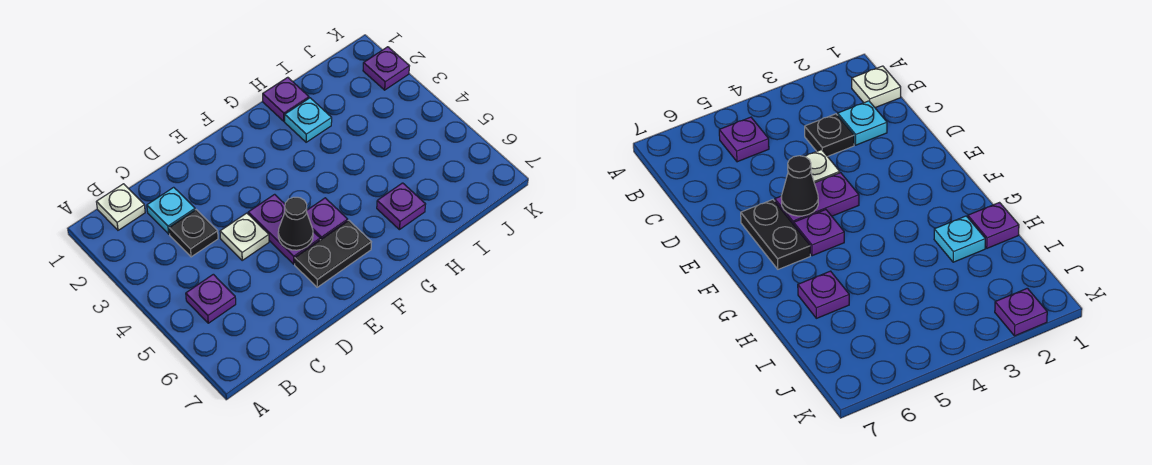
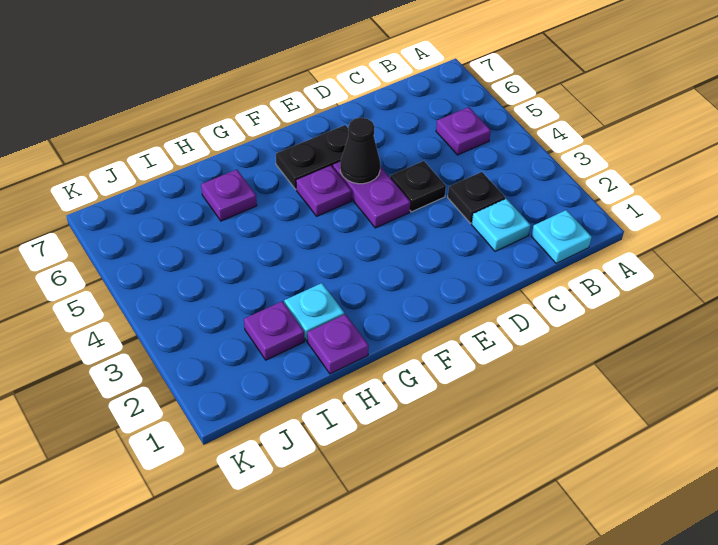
white plate B1 level 1 -> cyan plate B1 level 1
white plate D4 level 1 -> black plate D4 level 1
purple plate K2 level 1 -> purple plate I2 level 1

